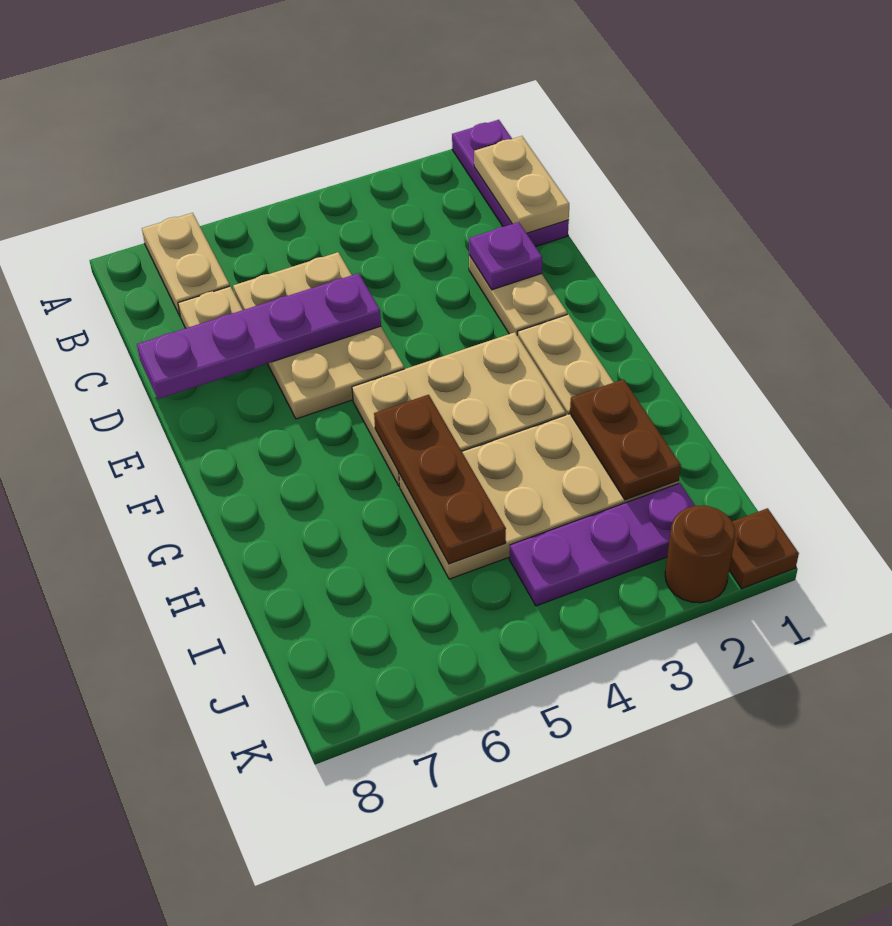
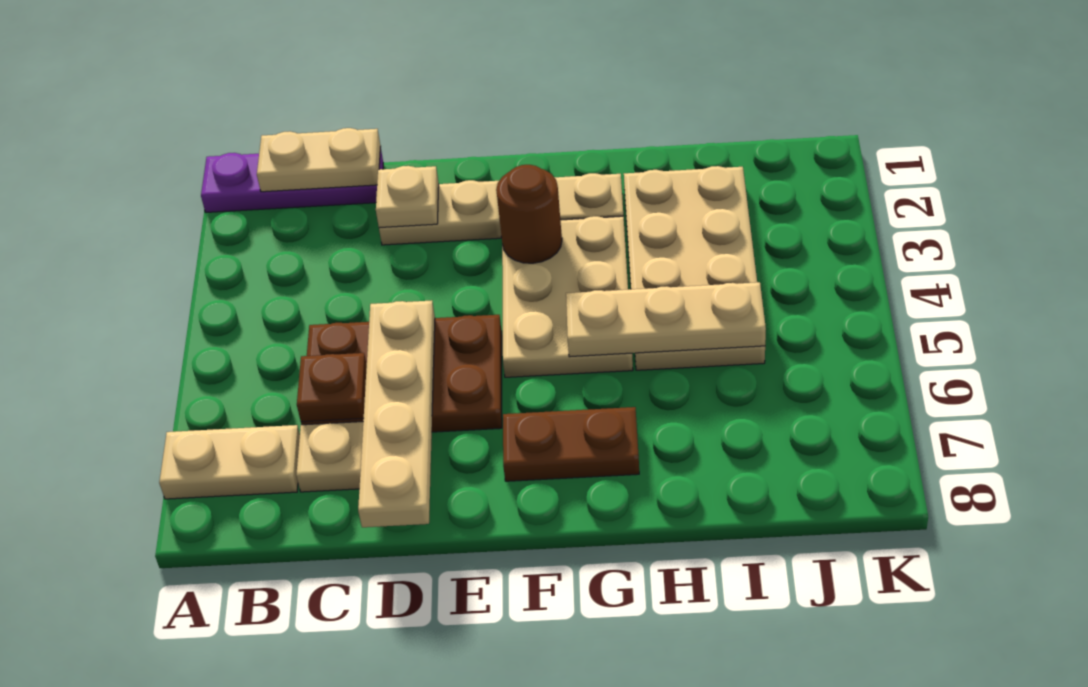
tan plate C5:E6 level 1 -> brown plate C5:E6 level 1
purple plate D2 level 2 -> tan plate D2 level 2
purple plate D5:D8 level 2 -> tan plate D5:D8 level 2
brown plate G5:I5 level 2 -> tan plate G5:I5 level 2
brown plate H2:I2 level 2 -> brown plate F7:G7 level 1
purple plate J2:J4 level 1 -> none
brown plate K1 level 1 -> brown plate C6 level 2
brown round brick K2 level 1 -> brown round brick F3 level 2

